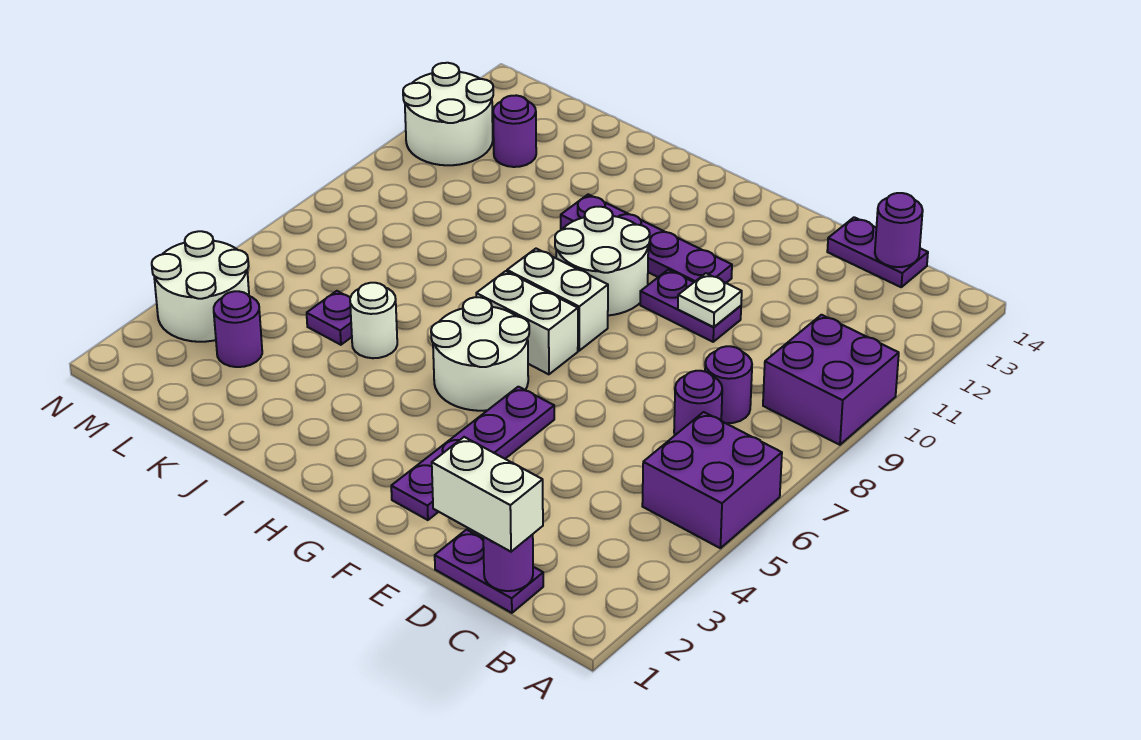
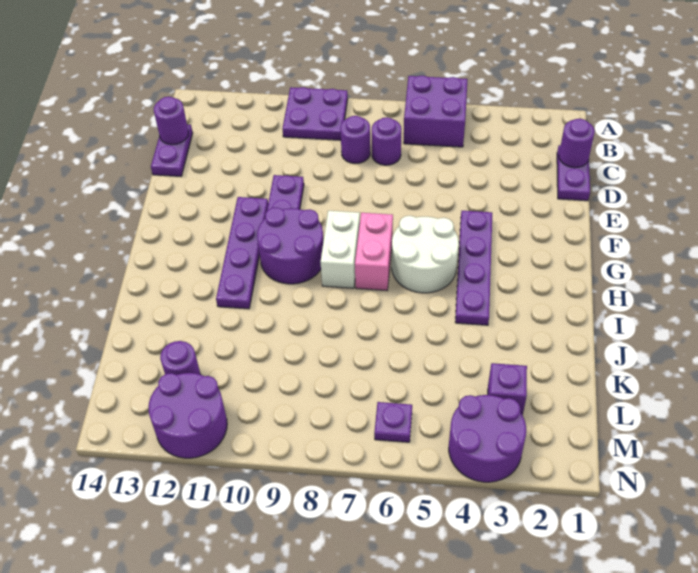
purple brick A9:B10 level 1 -> purple plate A9:B10 level 1
white brick C1:D1 level 3 -> none
white plate E10 level 2 -> none
purple plate F2:F5 level 1 -> purple plate F4:I4 level 1
white brick G7:H7 level 1 -> pink brick G7:H7 level 1
white round brick G9:H10 level 1 -> purple round brick G9:H10 level 1
white round brick J5 level 1 -> none
purple plate K5 level 1 -> purple plate M6 level 1
purple round brick L3 level 1 -> purple brick L3 level 1
white round brick M3:N4 level 1 -> purple round brick M3:N4 level 1
white round brick M11:N12 level 1 -> purple round brick M11:N12 level 1

